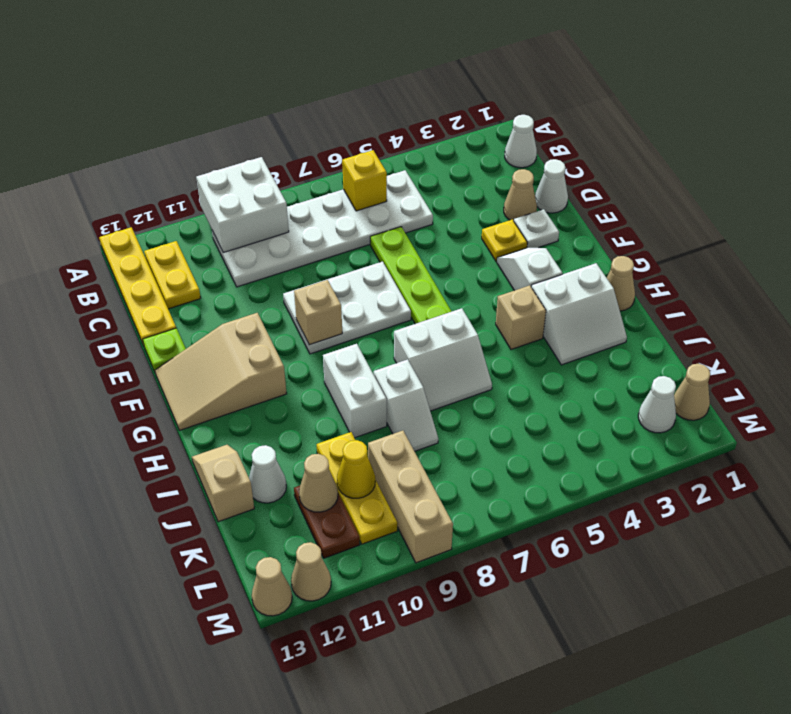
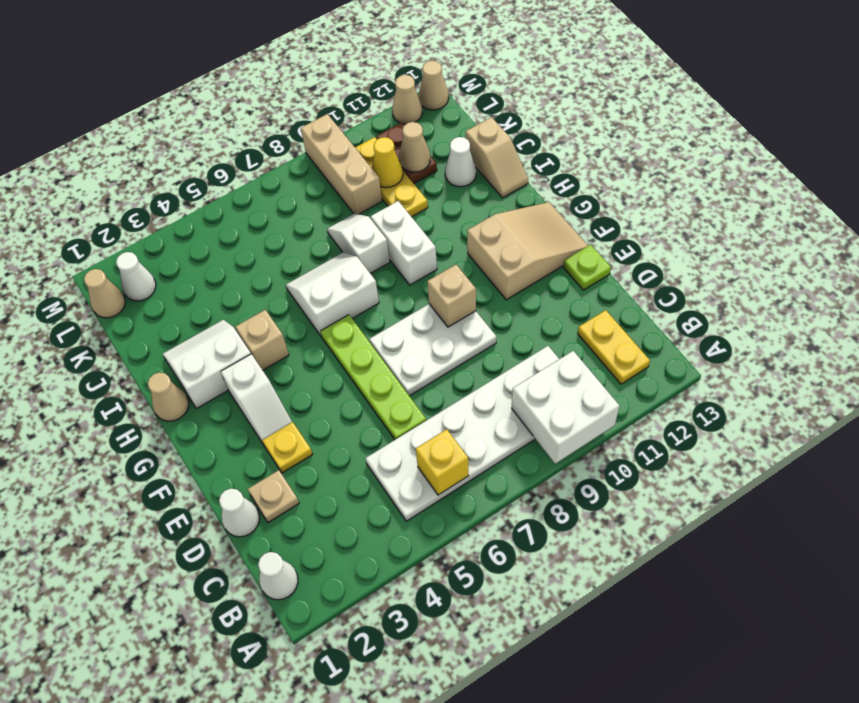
yellow plate A13:D13 level 1 -> none
tan cone D2 level 1 -> tan plate D2 level 1
white plate E2 level 1 -> none

